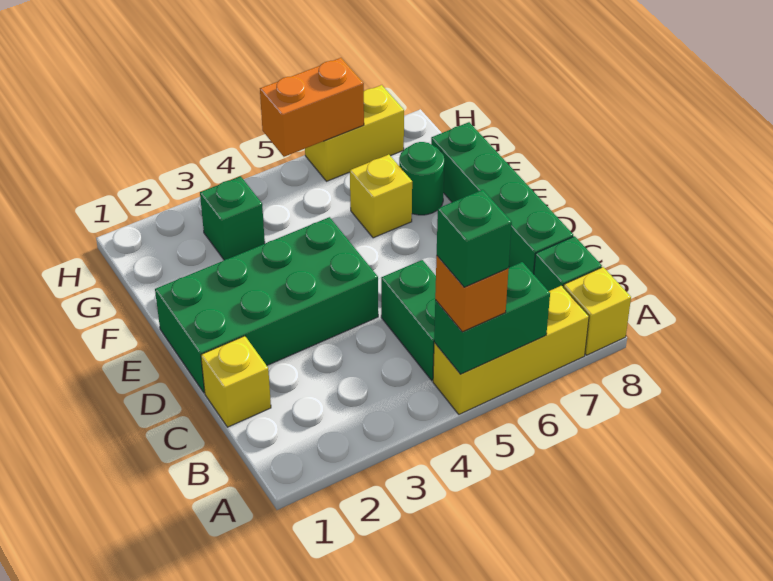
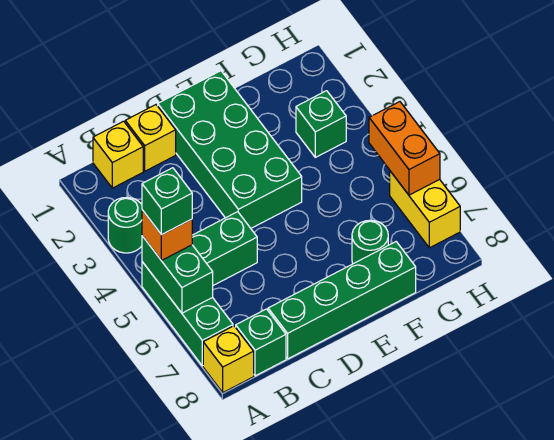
none -> green round brick A3 level 1
yellow brick A5:A7 level 1 -> green brick A5:A7 level 1
yellow brick F6 level 1 -> yellow brick B1 level 1

